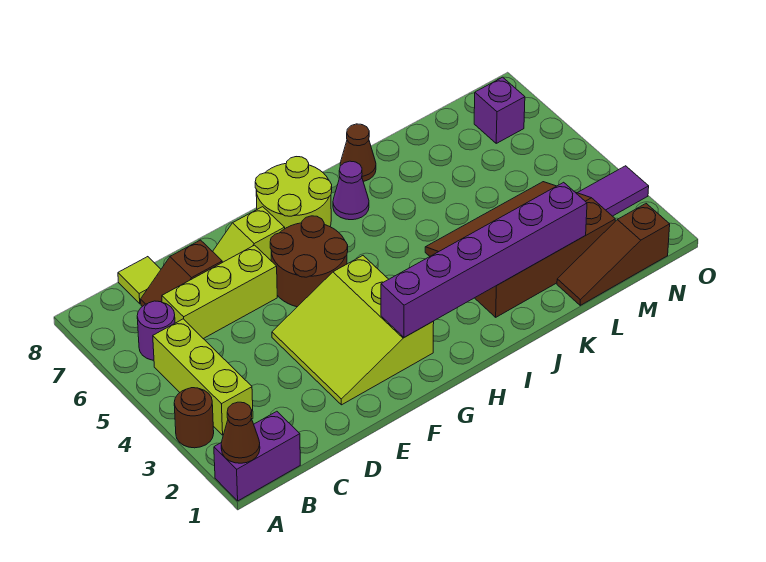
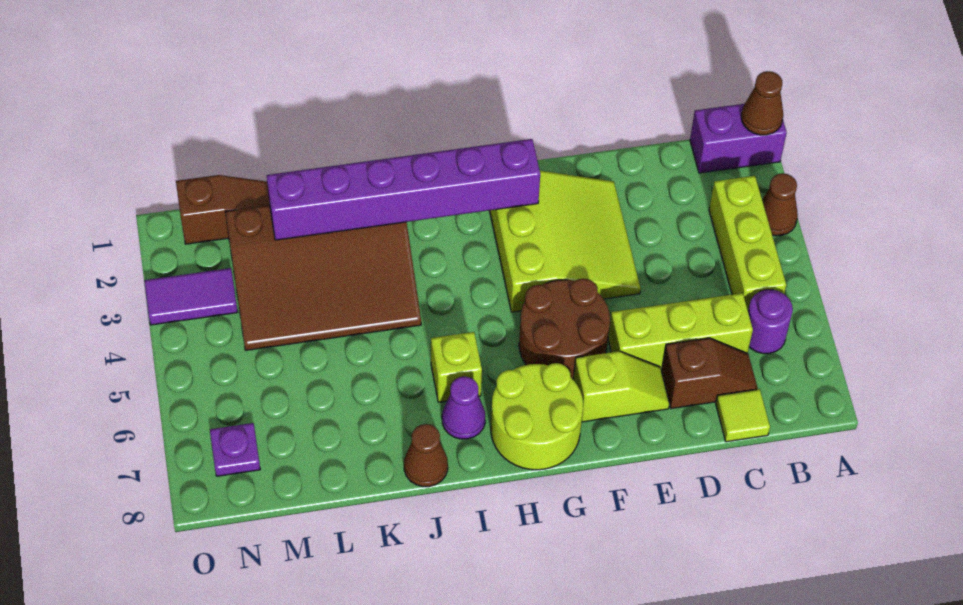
brown round brick A3 level 1 -> brown cone A3 level 1
none -> lime brick I6 level 1
purple brick N7 level 1 -> purple plate N7 level 1

